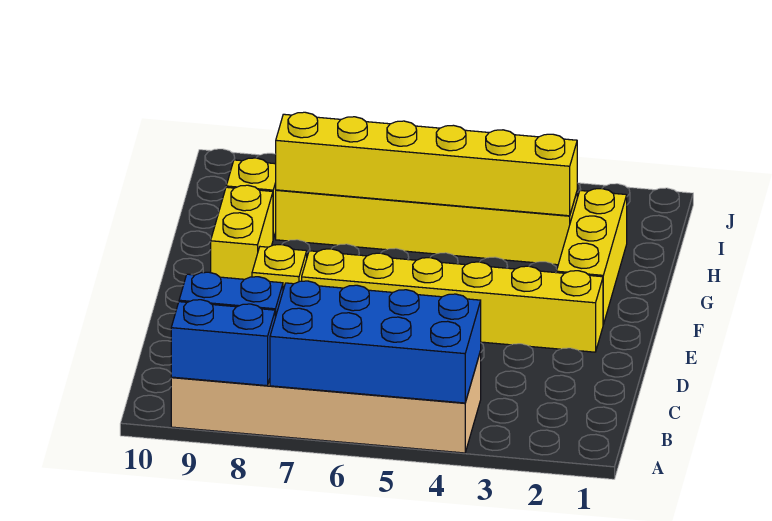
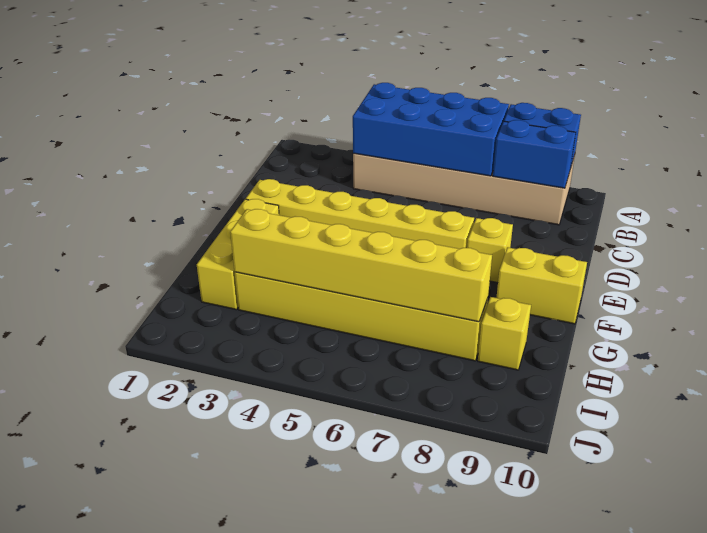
yellow brick F9:G9 level 1 -> yellow brick F9:F10 level 1

